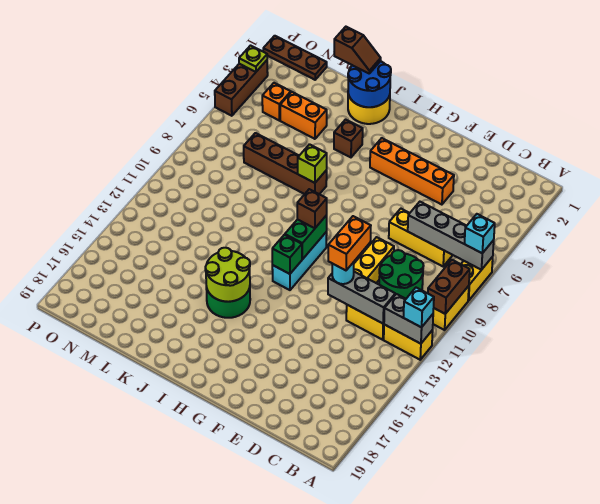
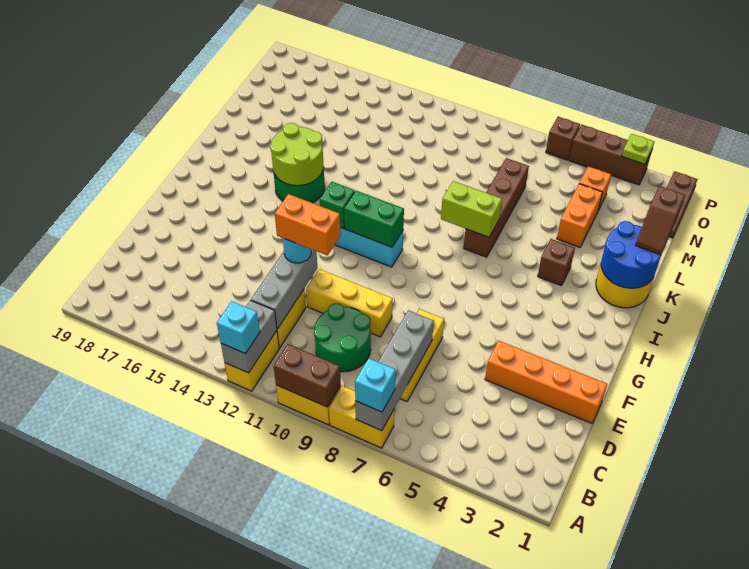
orange brick E4:H4 level 1 -> orange brick E1:E4 level 1
brown brick H10 level 3 -> brown brick P6 level 1
lime brick J7 level 2 -> lime brick J7:J8 level 2

